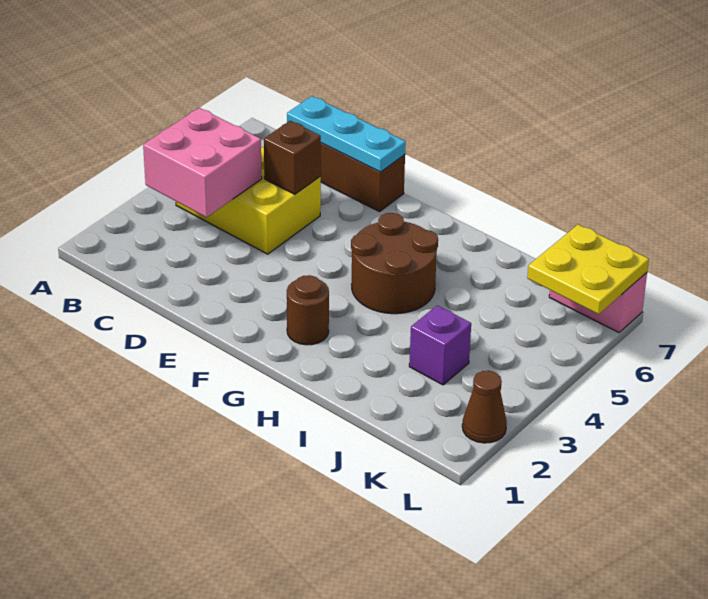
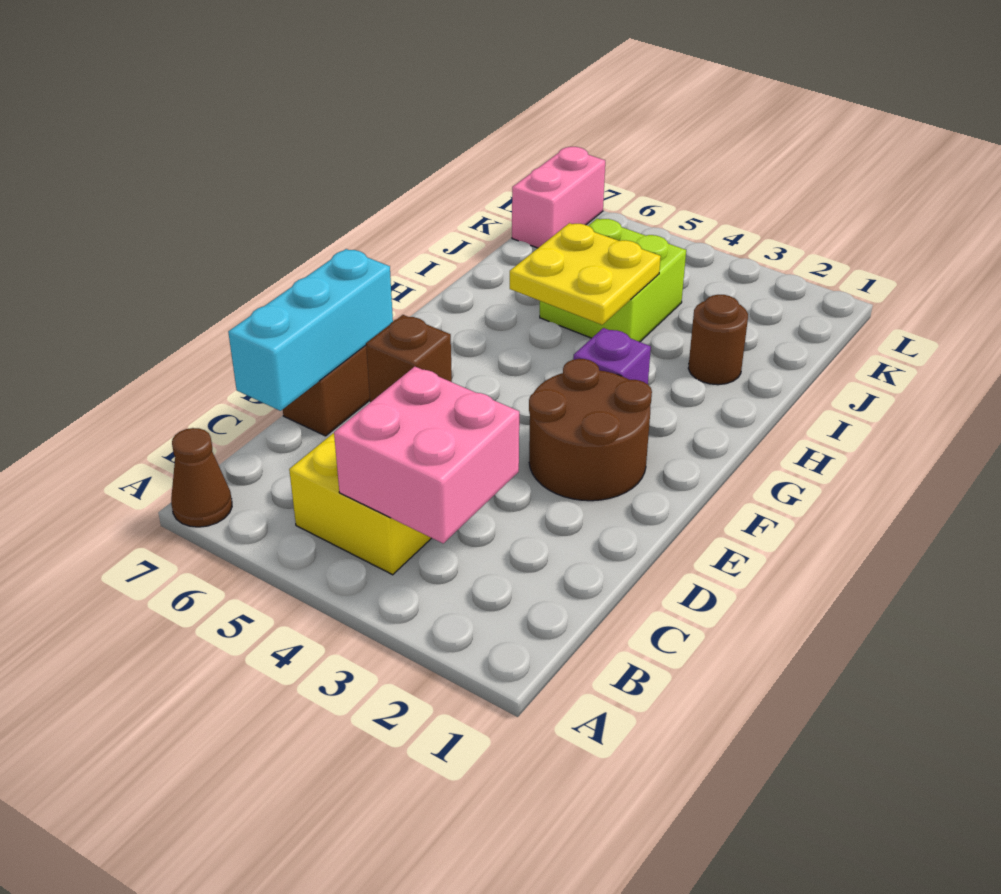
cyan plate C7:E7 level 2 -> cyan brick C7:E7 level 2
brown round brick G2 level 1 -> brown round brick I2 level 1
brown round brick G4:H5 level 1 -> brown round brick E2:F3 level 1
none -> lime brick I4:J5 level 1
purple brick J3 level 1 -> purple brick G3 level 1
yellow plate K6:L7 level 2 -> yellow plate H4:I5 level 2
brown cone L2 level 1 -> brown cone A7 level 1

